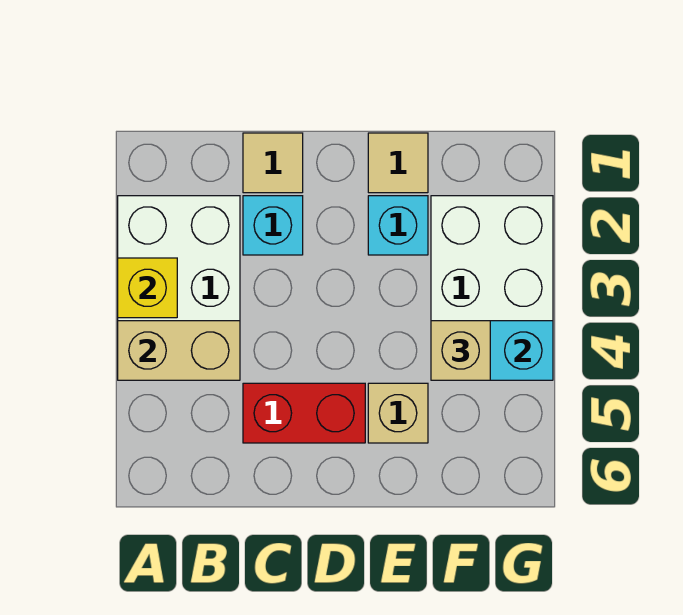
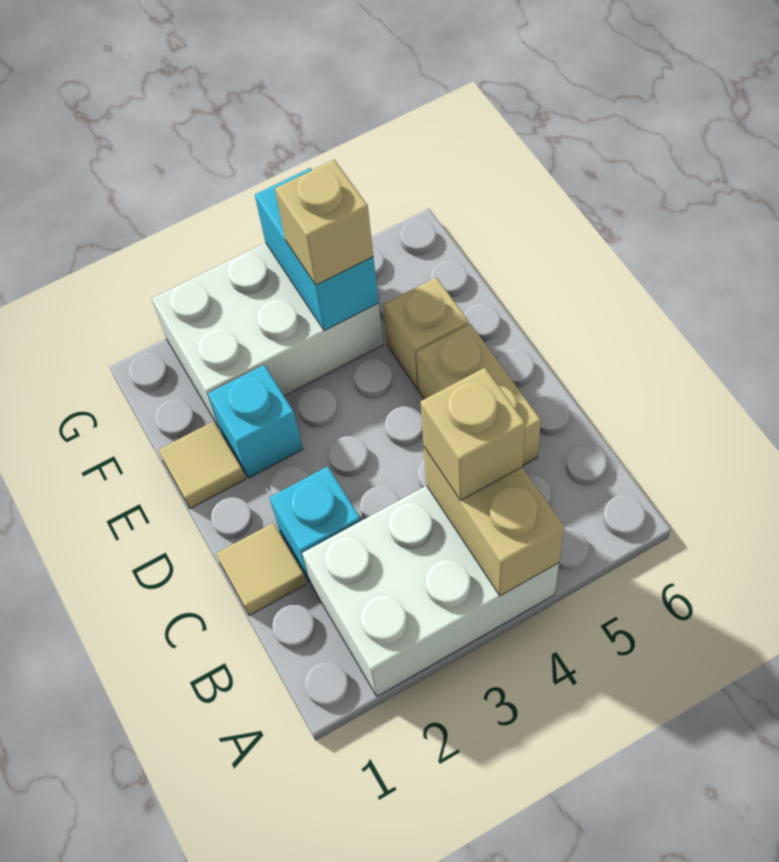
yellow brick A3 level 2 -> none
none -> tan brick B4 level 3
red brick C5:D5 level 1 -> tan brick C5:D5 level 1

